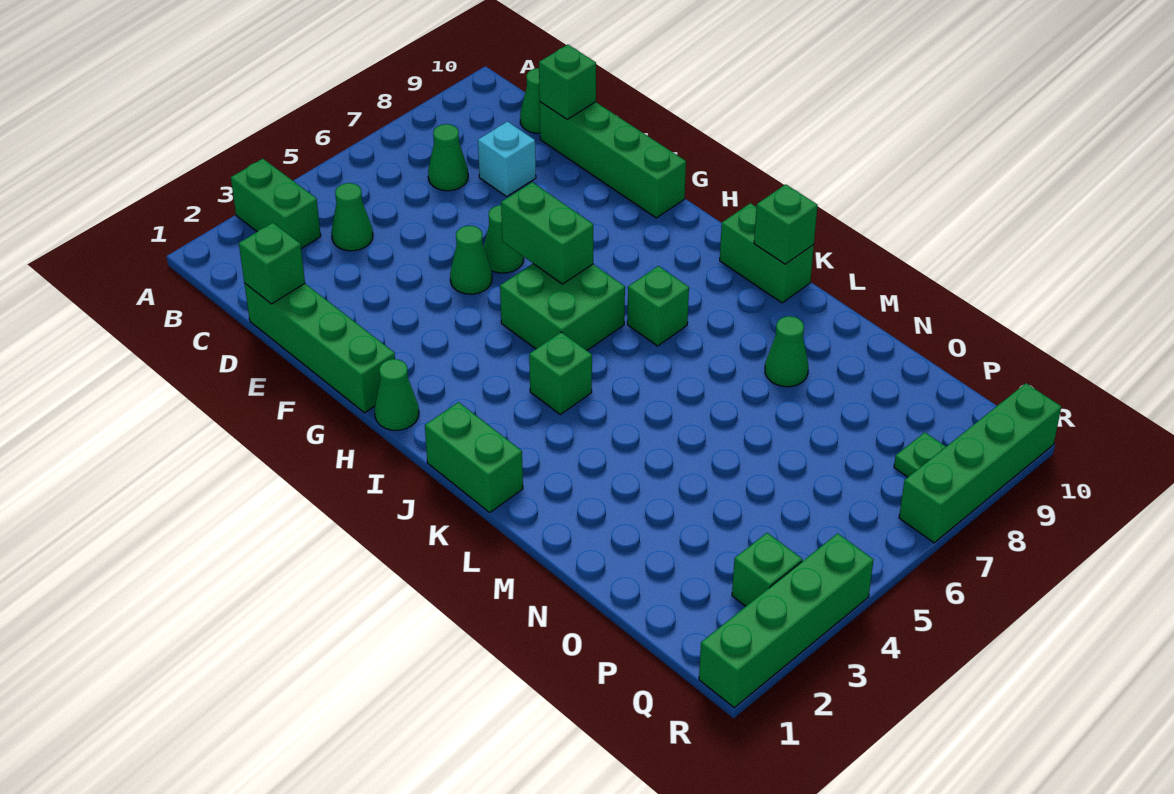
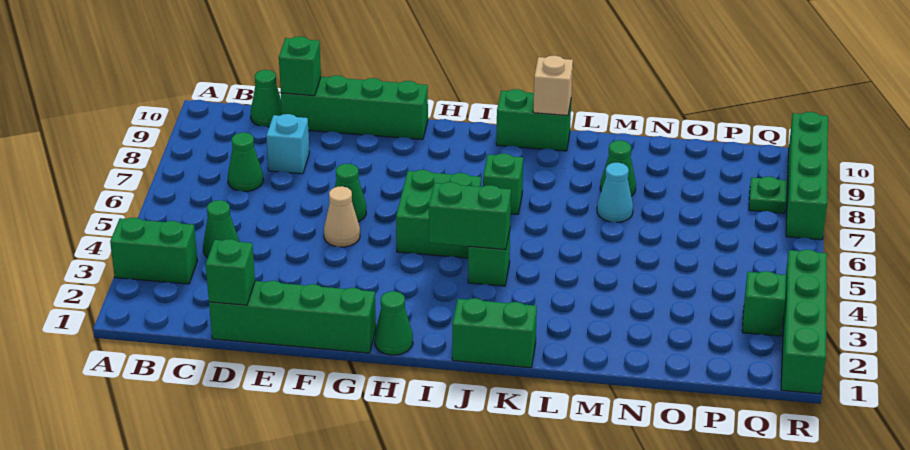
green cone F5 level 1 -> tan cone F5 level 1
green brick G6:H6 level 2 -> green brick I4:J4 level 2
green brick K10 level 2 -> tan brick K10 level 2
none -> cyan cone M7 level 1

